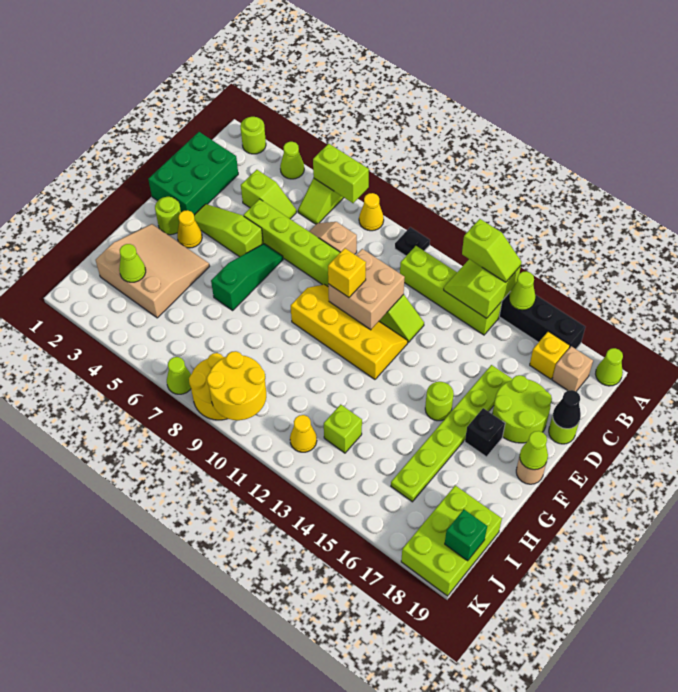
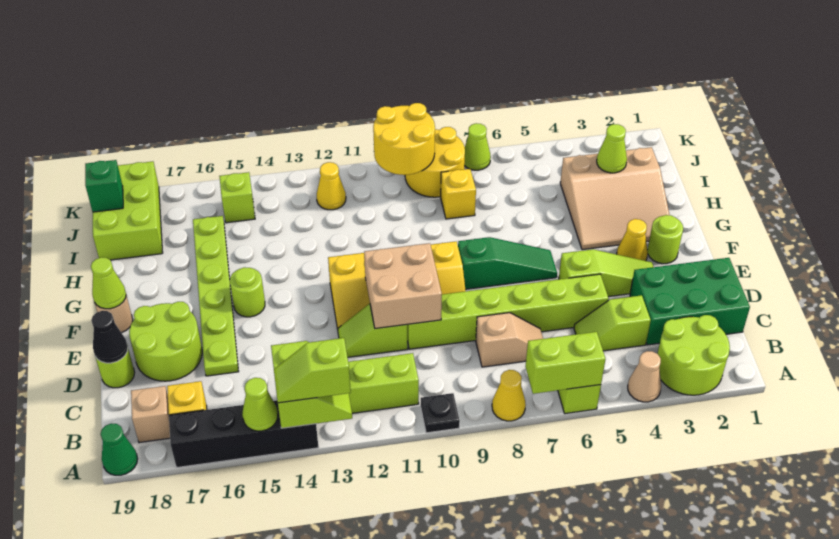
lime round brick A2 level 1 -> lime round brick A2:B3 level 1
lime cone A4 level 1 -> tan cone A4 level 1
lime cone A19 level 1 -> green cone A19 level 1
green brick C1:E2 level 1 -> green brick C1:D3 level 1
green slope E6:G6 level 1 top G -> green slope F6:F8 level 1 top 8
yellow brick E10 level 3 -> yellow brick I8 level 1
black brick F17 level 1 -> none
lime brick I13 level 1 -> lime brick J15 level 1

